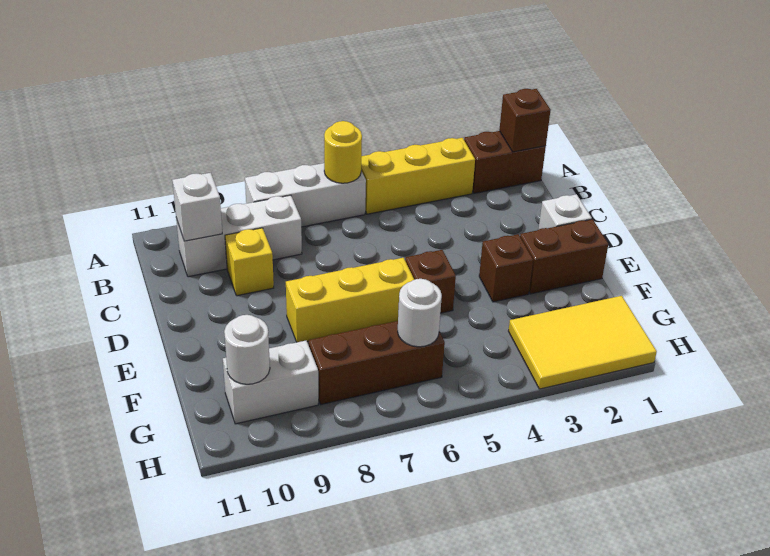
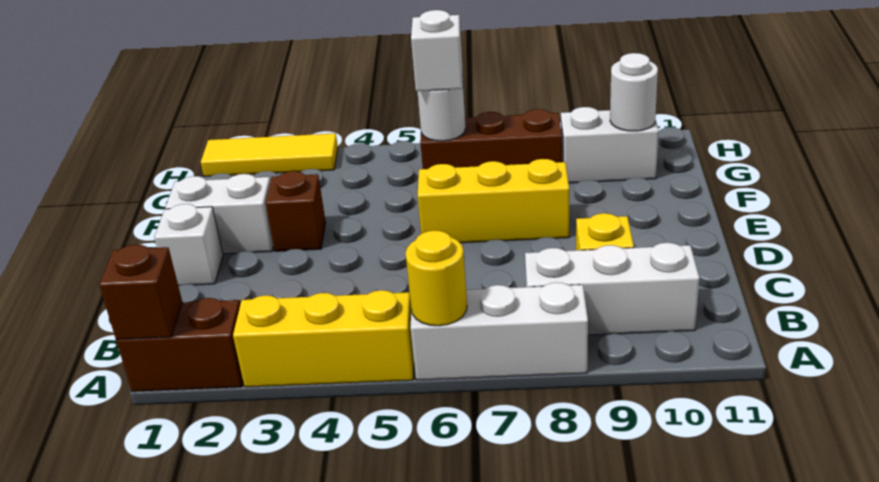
white brick B10 level 2 -> white brick G6 level 3
brown brick E1:E2 level 1 -> white brick E1:E2 level 1
brown brick E5 level 1 -> none
yellow tile G1:H3 level 1 -> yellow tile H1:H3 level 1

